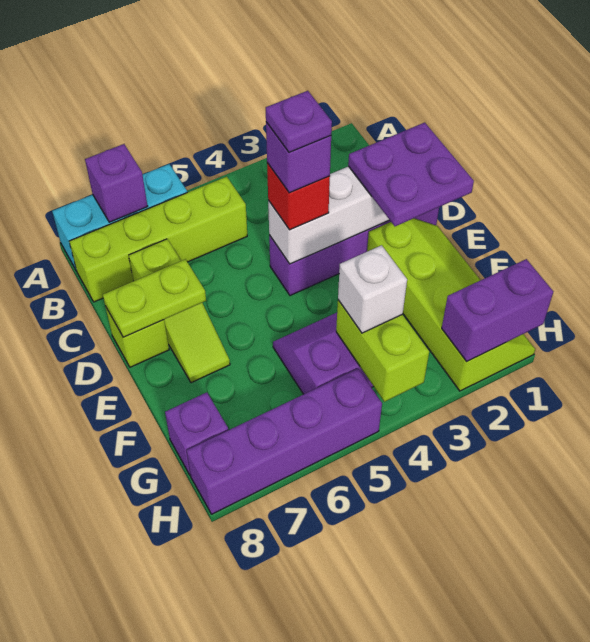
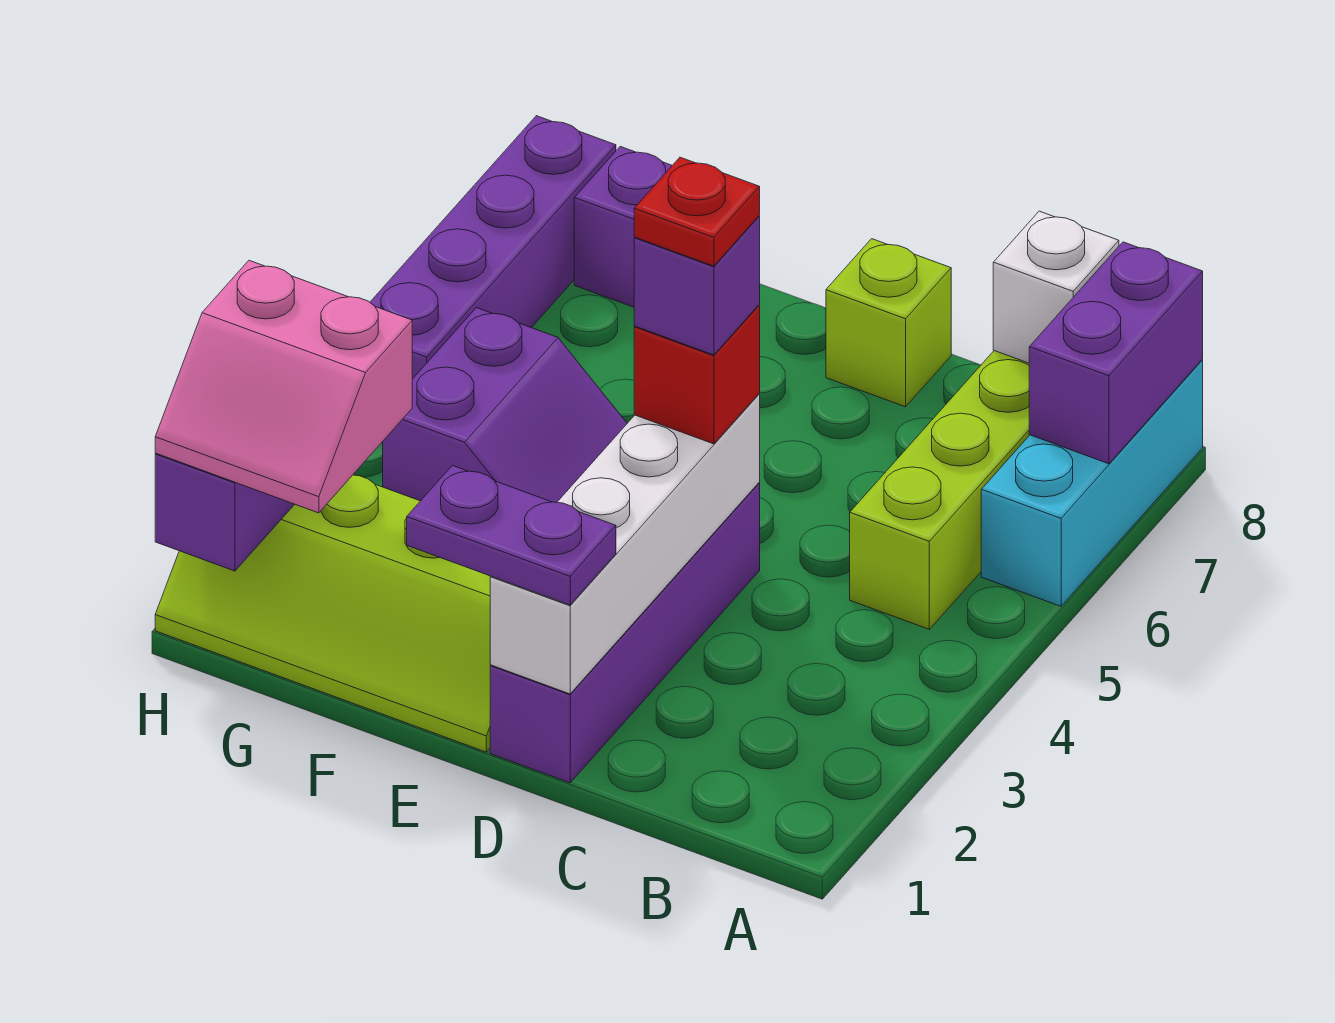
purple brick A7 level 2 -> purple brick A7:A8 level 2
lime slope C7:E7 level 1 top C -> none
purple plate D1:E2 level 3 -> purple plate D1:E1 level 3
purple plate D4 level 5 -> red plate D4 level 5
lime plate D7:D8 level 2 -> none
none -> pink slope G1:H2 level 3 top 2
lime brick G4:H4 level 2 -> none
white brick G4 level 3 -> white brick B8 level 2

